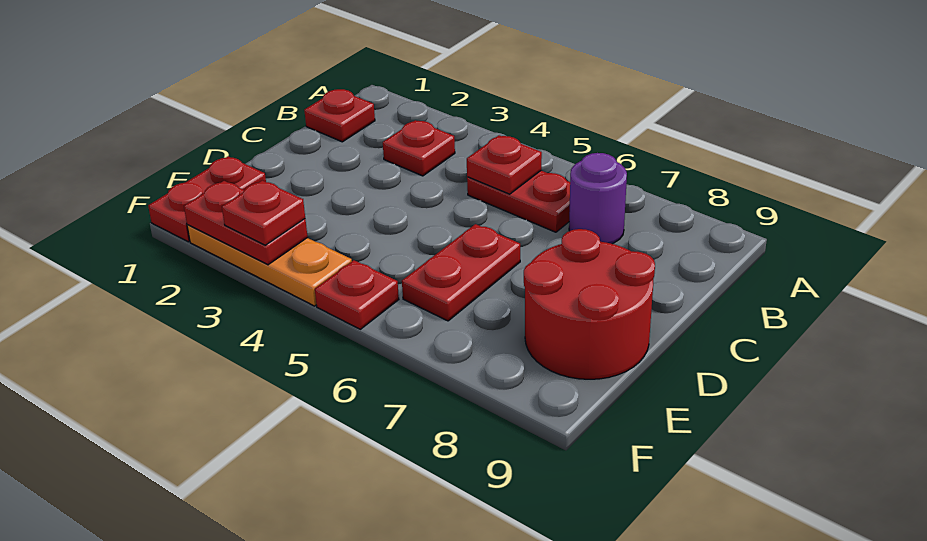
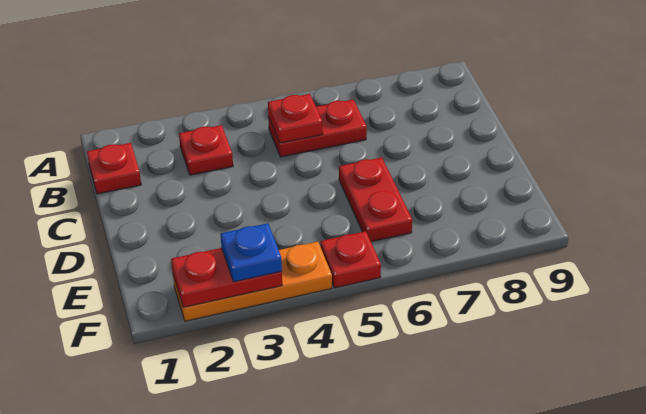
purple round brick B7 level 1 -> none
red round brick D8:E9 level 1 -> none
red plate E1:F1 level 1 -> none
red plate F3 level 3 -> blue plate F3 level 3

